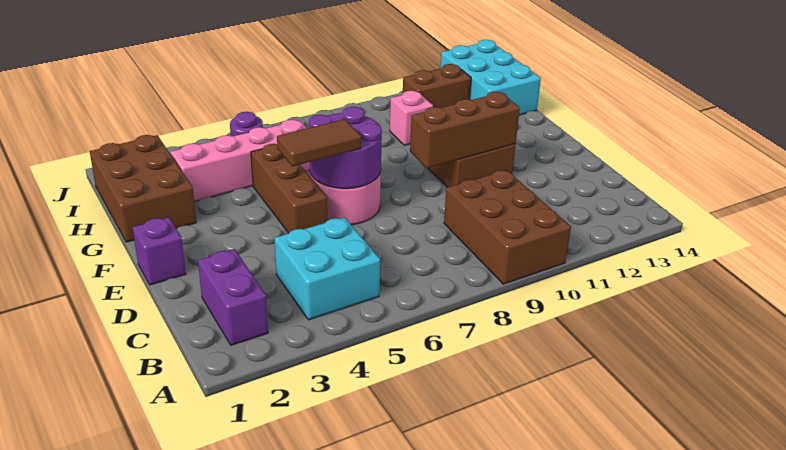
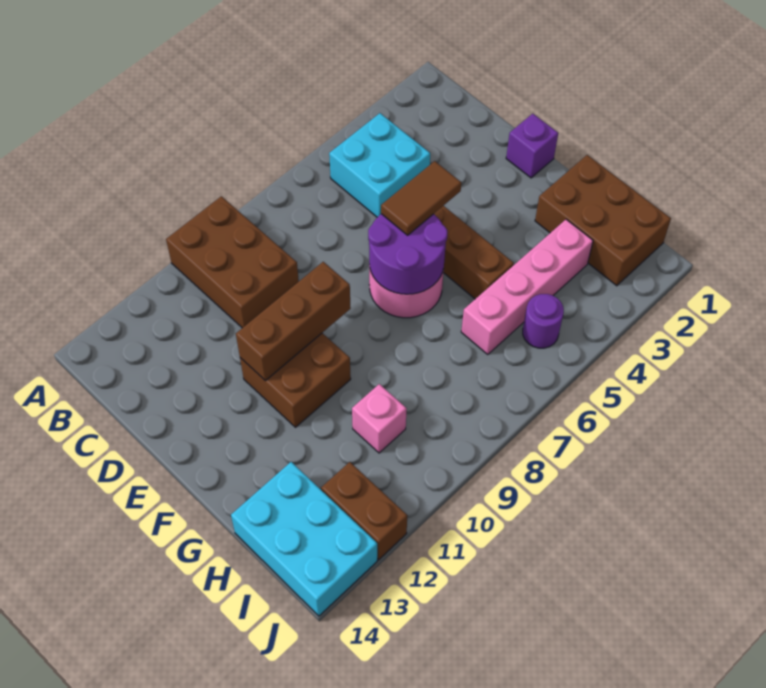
purple brick B2:C2 level 1 -> none
brown brick I11:I12 level 1 -> brown brick I12:J12 level 1

